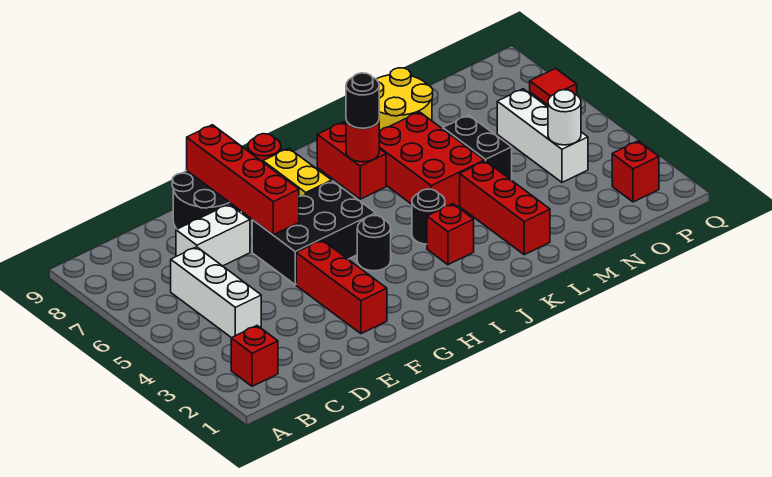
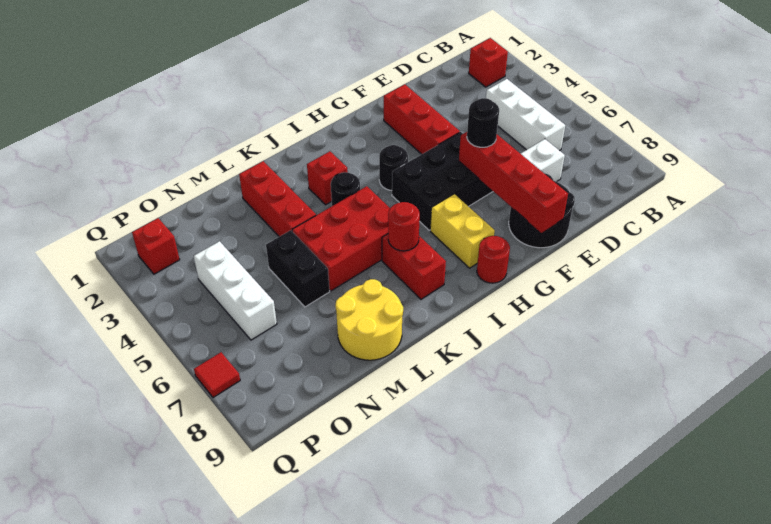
black round brick J7 level 3 -> black round brick F6 level 3
red brick K5:L7 level 1 -> red brick J5:L6 level 1
white round brick O4 level 2 -> none

